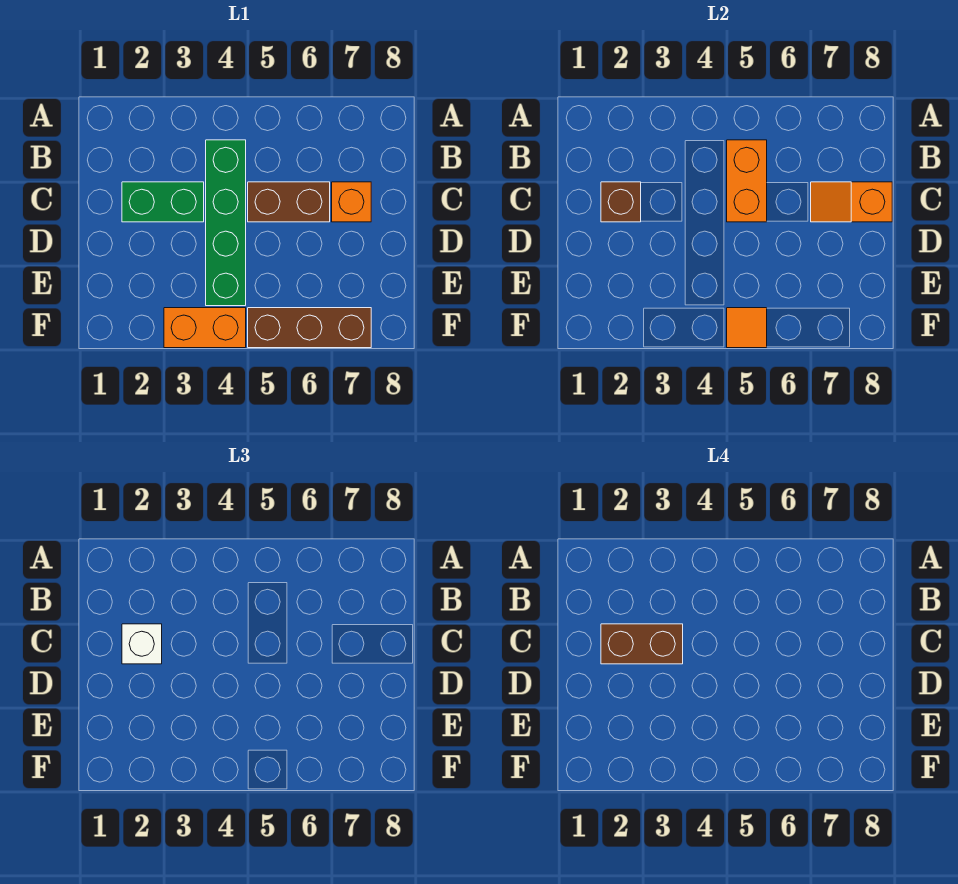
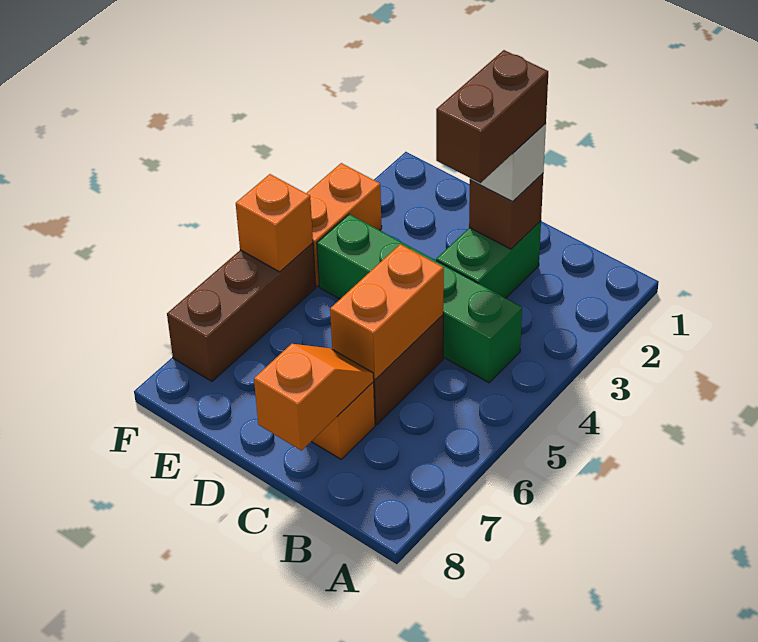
orange brick B5:C5 level 2 -> orange brick C5:C6 level 2
orange tile F5 level 2 -> orange brick F5 level 2

